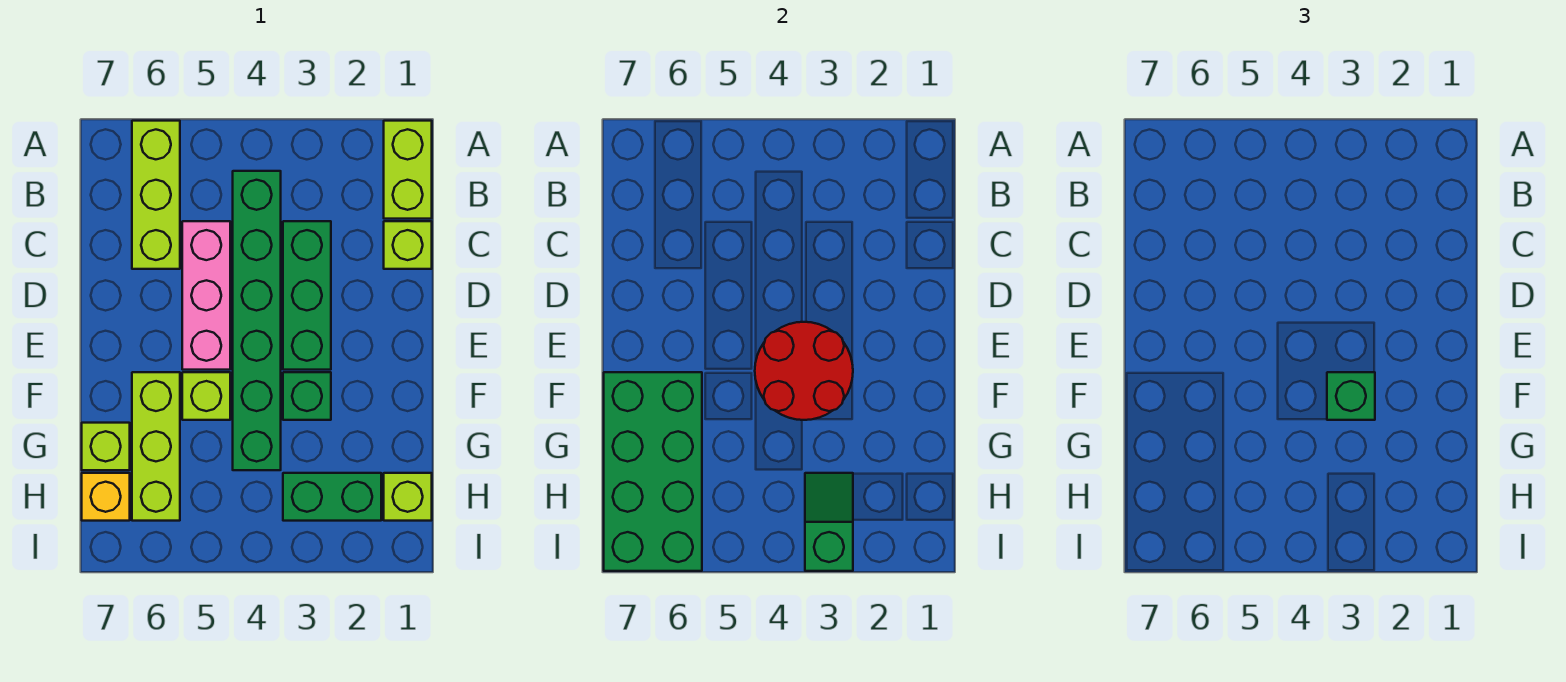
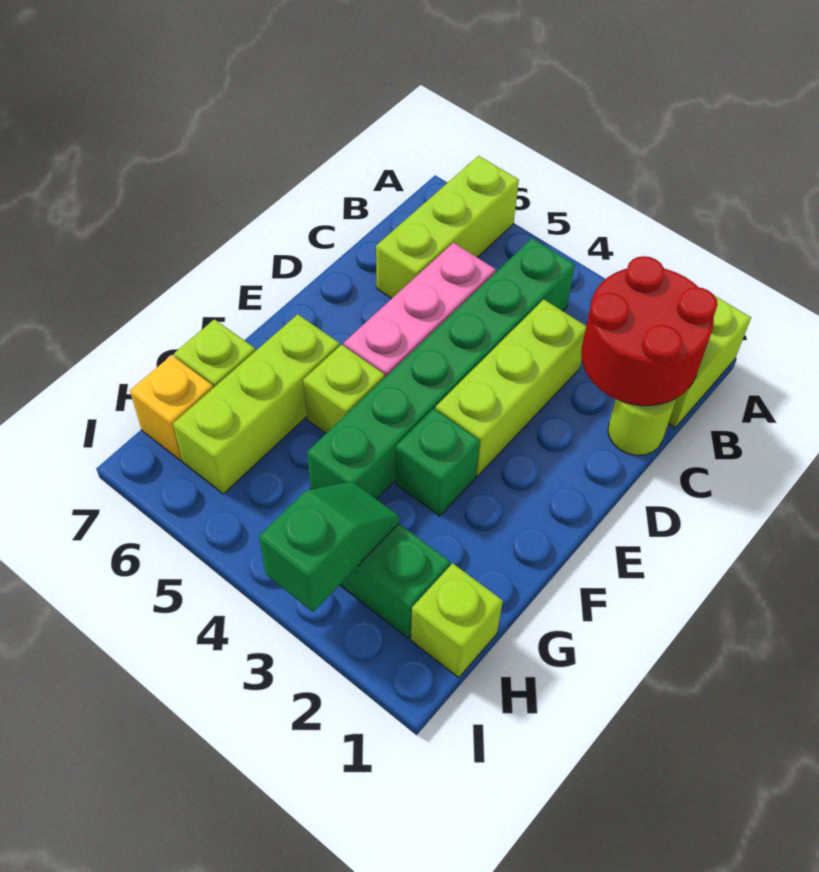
lime brick C1 level 1 -> lime round brick C1 level 1
green brick C3:E3 level 1 -> lime brick C3:E3 level 1
red round brick E3:F4 level 2 -> red round brick B1:C2 level 2
green brick F3 level 3 -> none
green brick F6:I7 level 2 -> none

